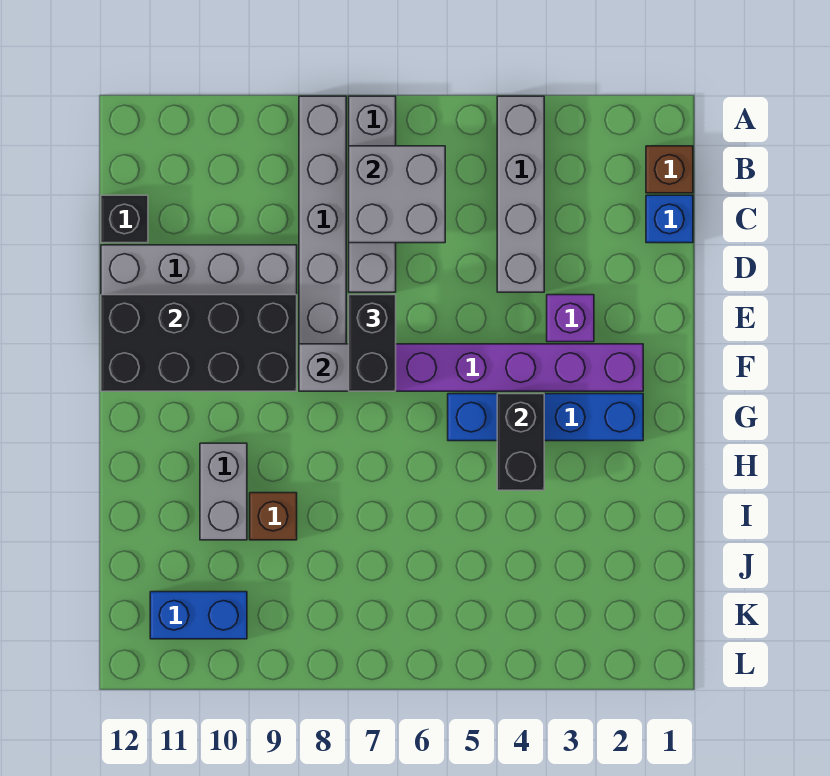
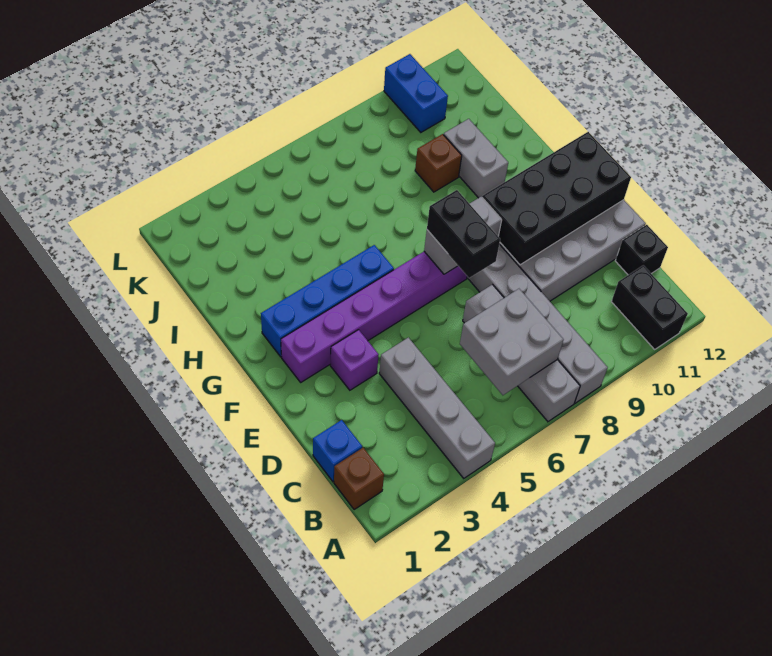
black brick G4:H4 level 2 -> black brick A11:B11 level 1
blue brick K10:K11 level 1 -> blue brick K10:L10 level 1

